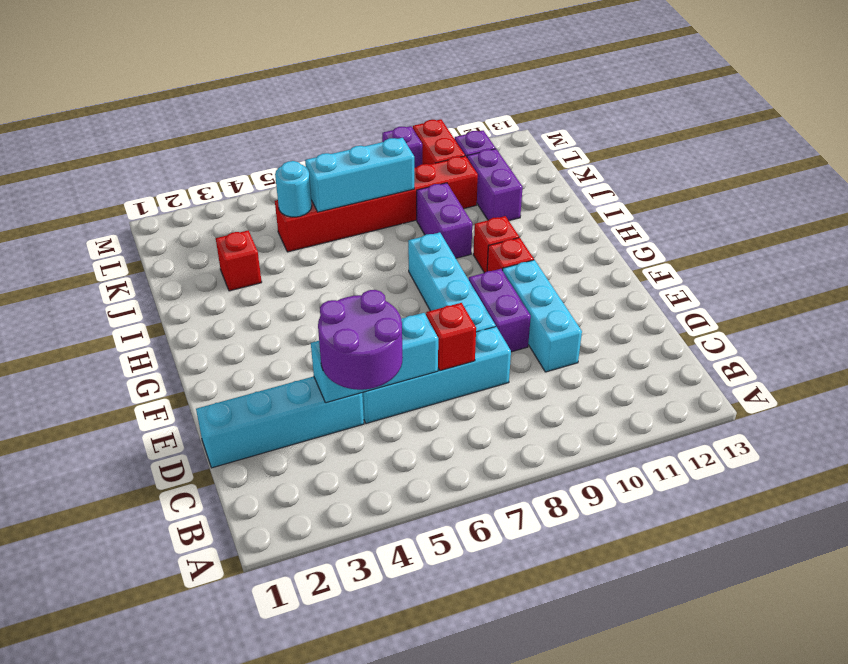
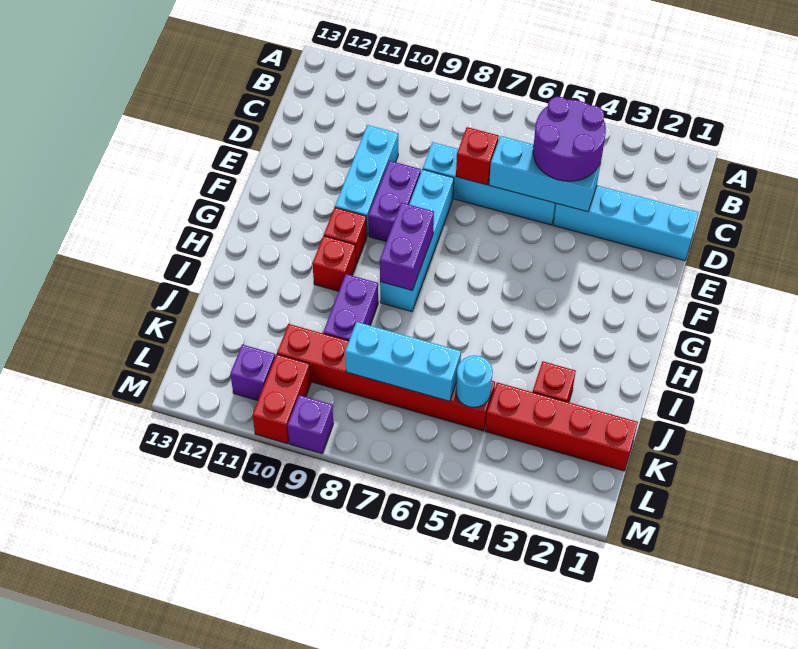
purple brick J11:K11 level 1 -> purple brick G8:H8 level 2
none -> red brick K1:K4 level 1

